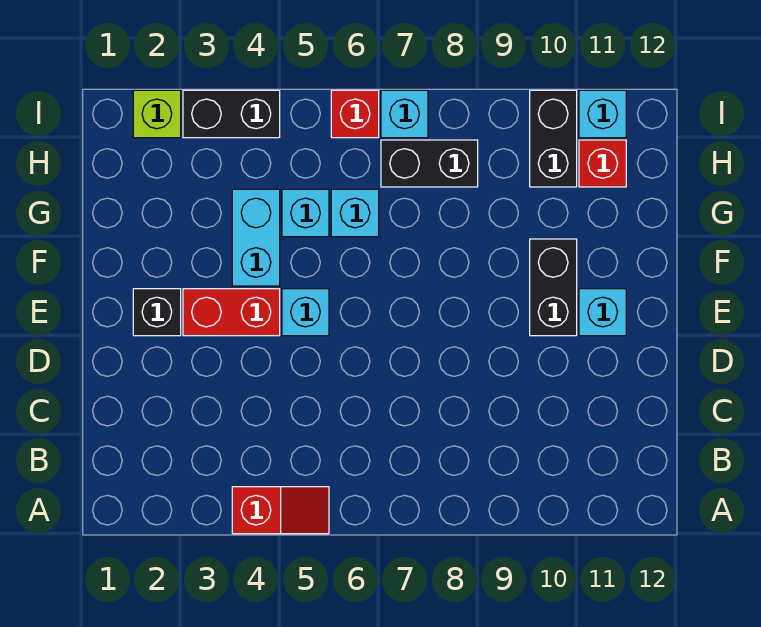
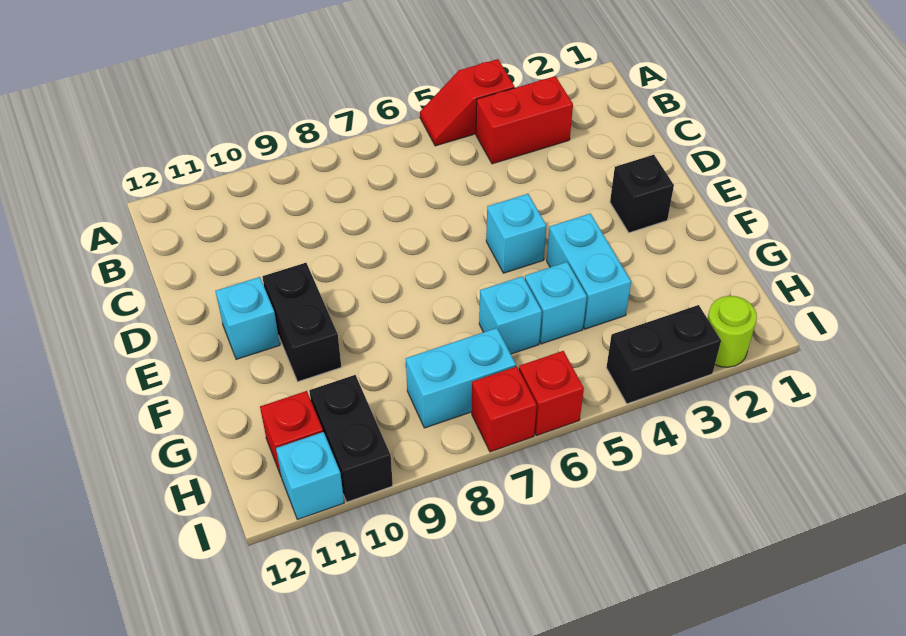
red brick E3:E4 level 1 -> red brick B3:B4 level 1
black brick H7:H8 level 1 -> cyan brick H7:H8 level 1
lime brick I2 level 1 -> lime round brick I2 level 1
cyan brick I7 level 1 -> red brick I7 level 1

